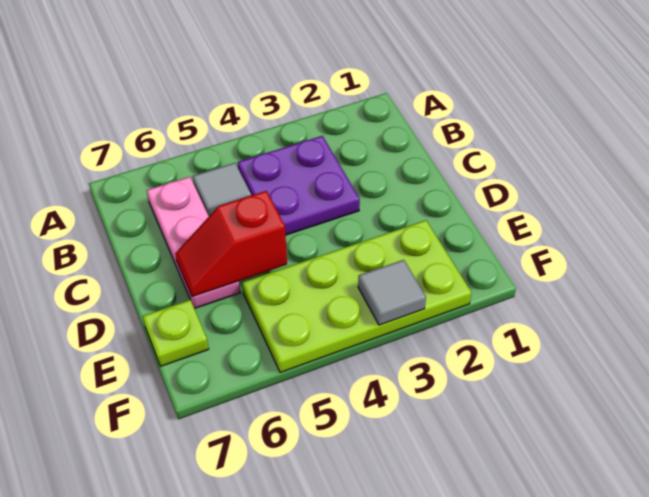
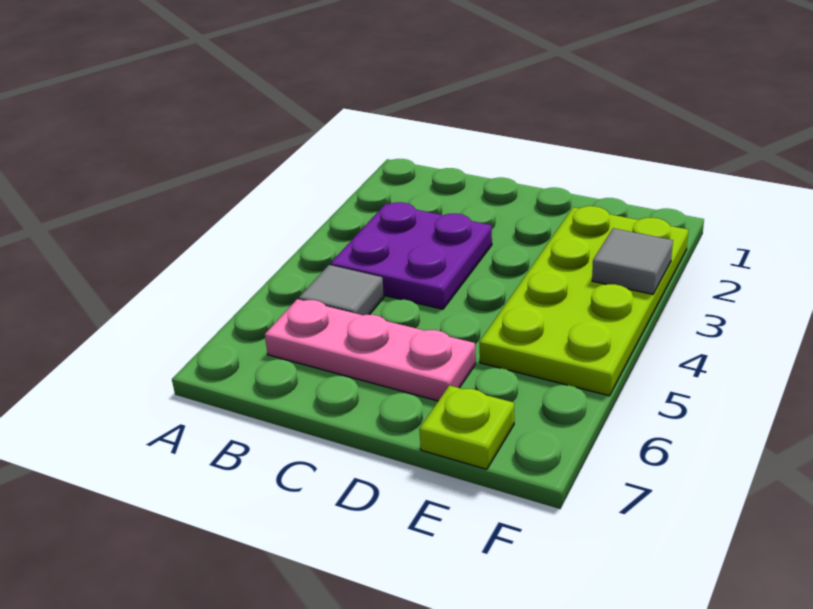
red slope D5:D6 level 2 top 5 -> none

